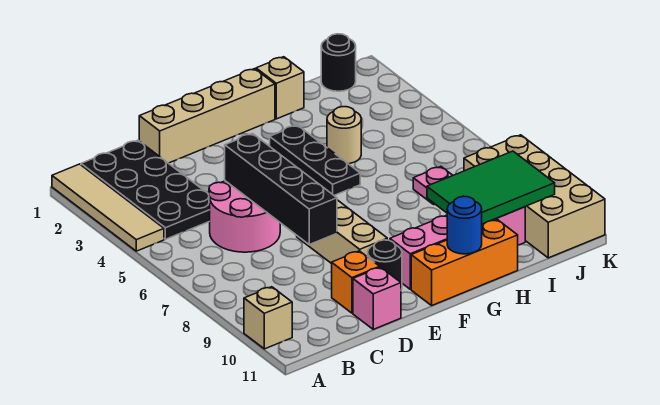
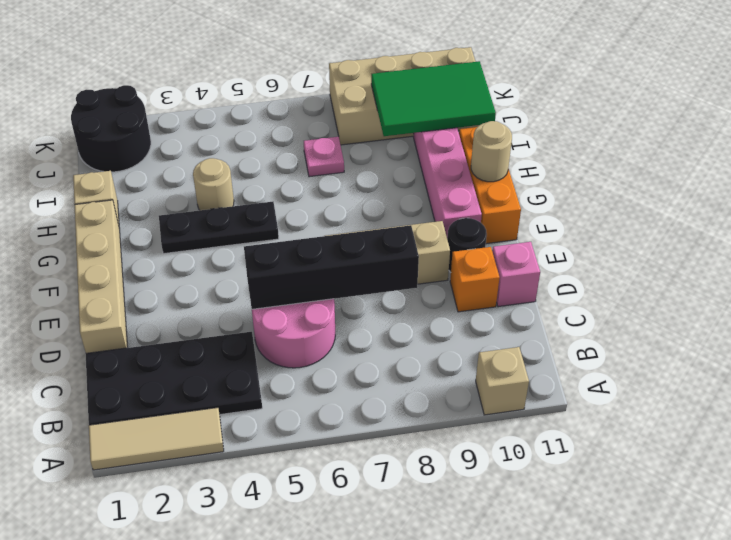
tan tile A1:A4 level 1 -> tan tile A1:A3 level 1
blue round brick G11 level 2 -> tan round brick G11 level 2
green tile H9:J10 level 2 -> green tile I9:J11 level 2
black round brick J1 level 1 -> black round brick J1:K2 level 1

